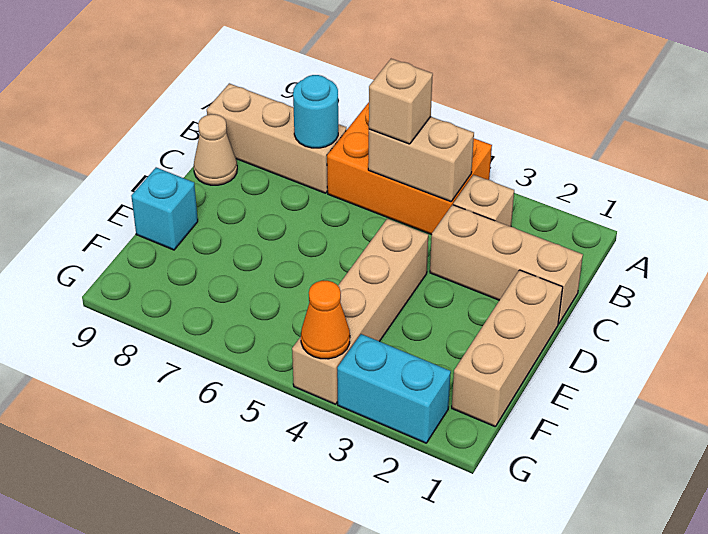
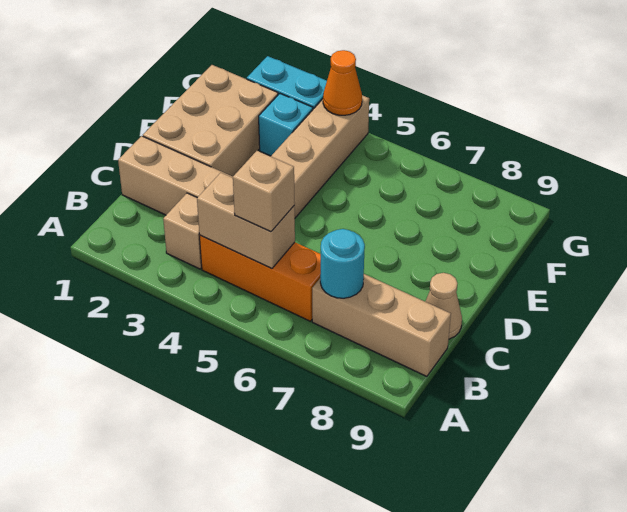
orange brick A4:B6 level 1 -> orange brick B4:B6 level 1
tan brick D1:F1 level 1 -> tan brick D1:F2 level 1
cyan brick E9 level 1 -> cyan brick F3 level 1

